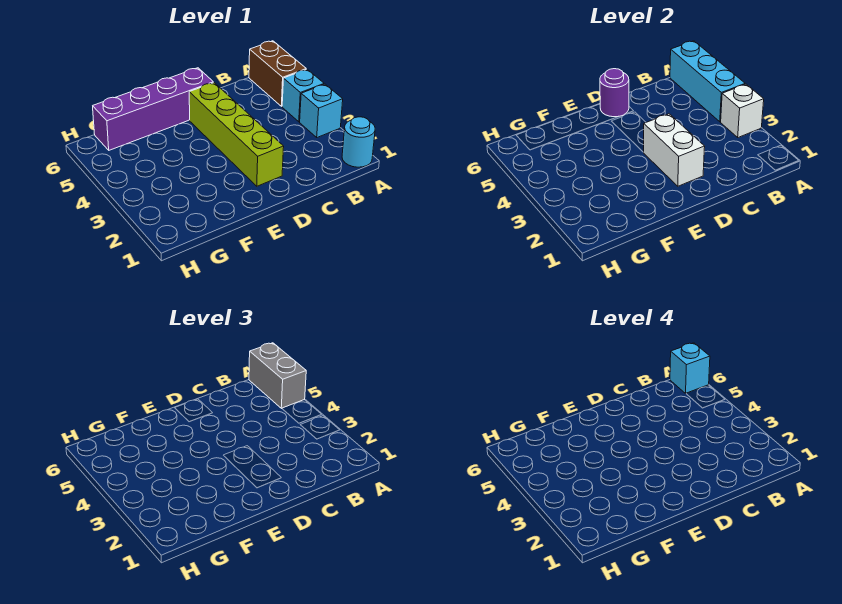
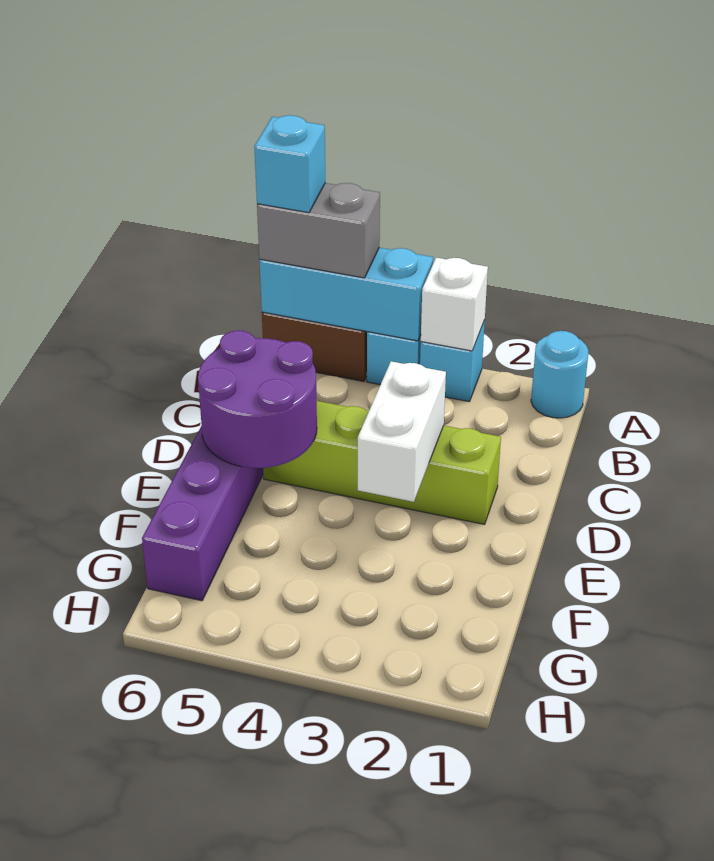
white brick D2:D3 level 2 -> white brick D3:E3 level 2
purple round brick D6 level 2 -> purple round brick D5:E6 level 2

